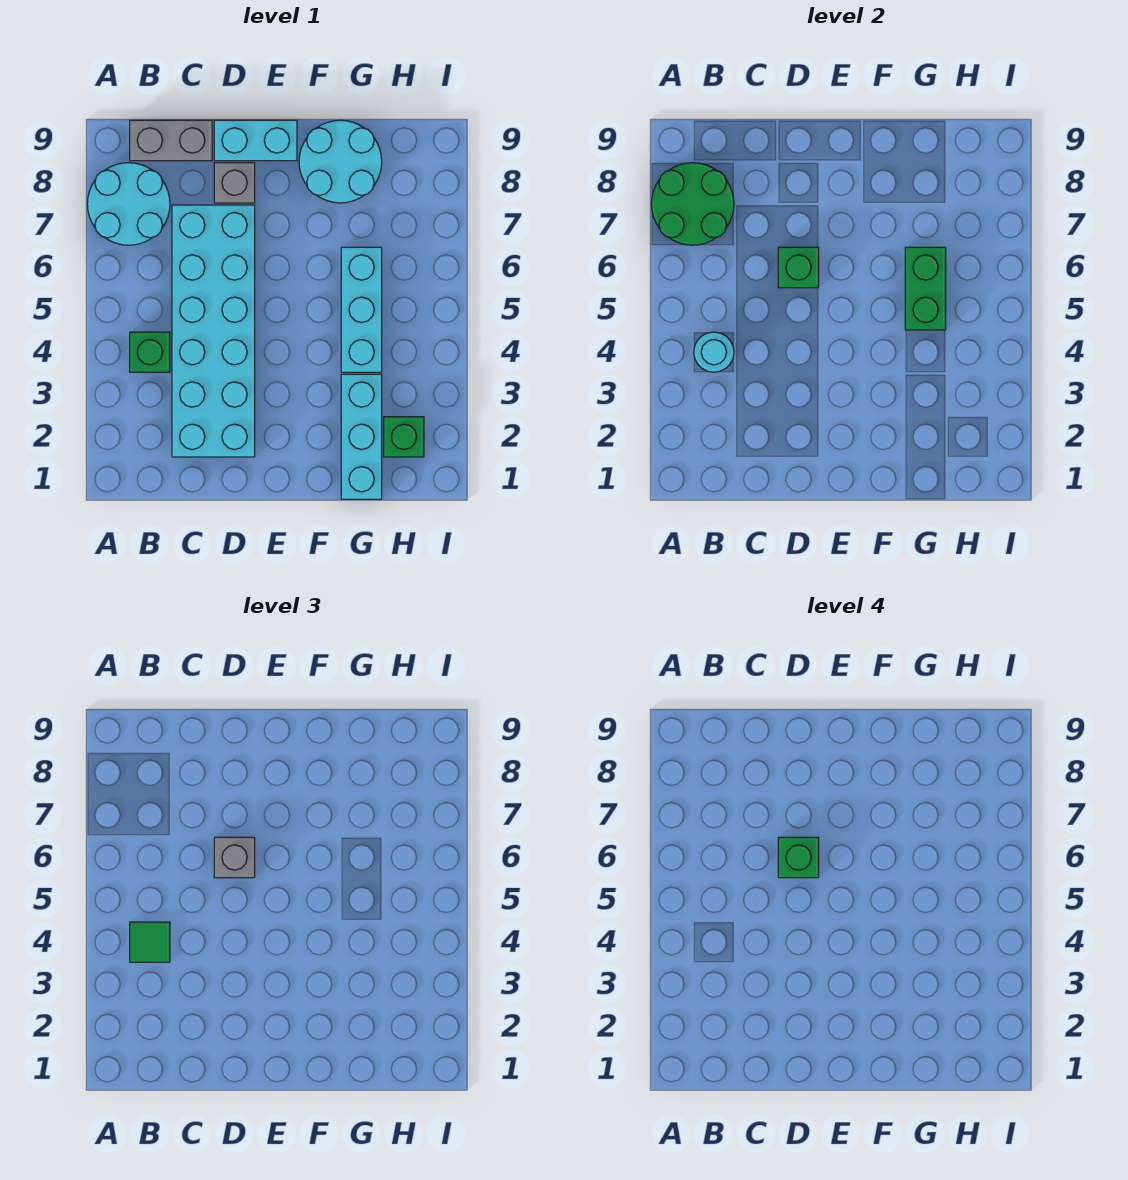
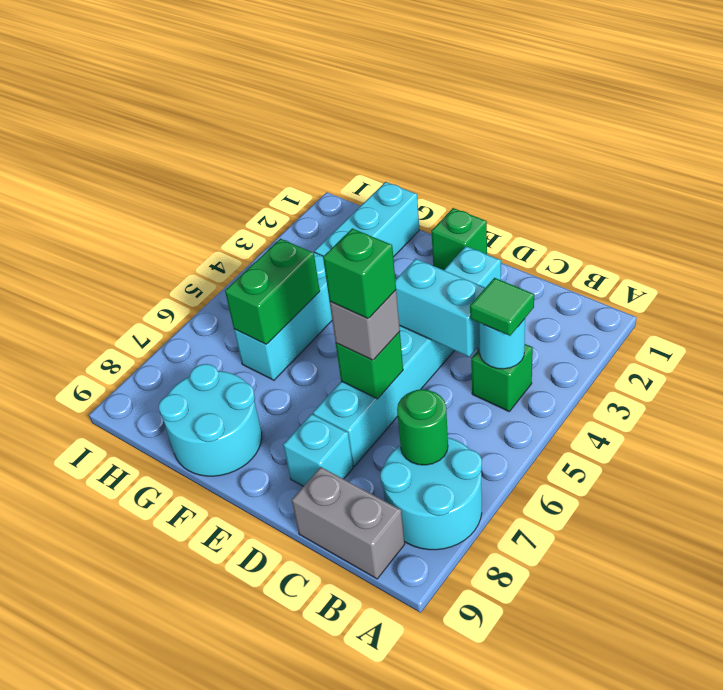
green round brick A7:B8 level 2 -> green round brick B7 level 2
cyan brick C2:D7 level 1 -> cyan brick D2:D7 level 1
grey brick D8 level 1 -> cyan brick D8 level 1
cyan brick D9:E9 level 1 -> cyan brick C4:D4 level 2
green brick H2 level 1 -> green brick E1 level 1

